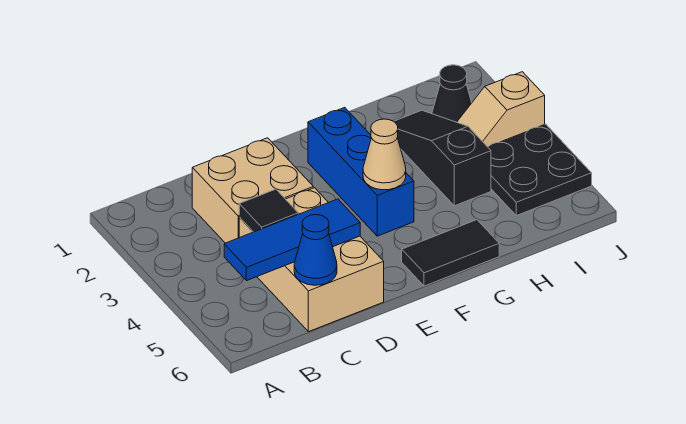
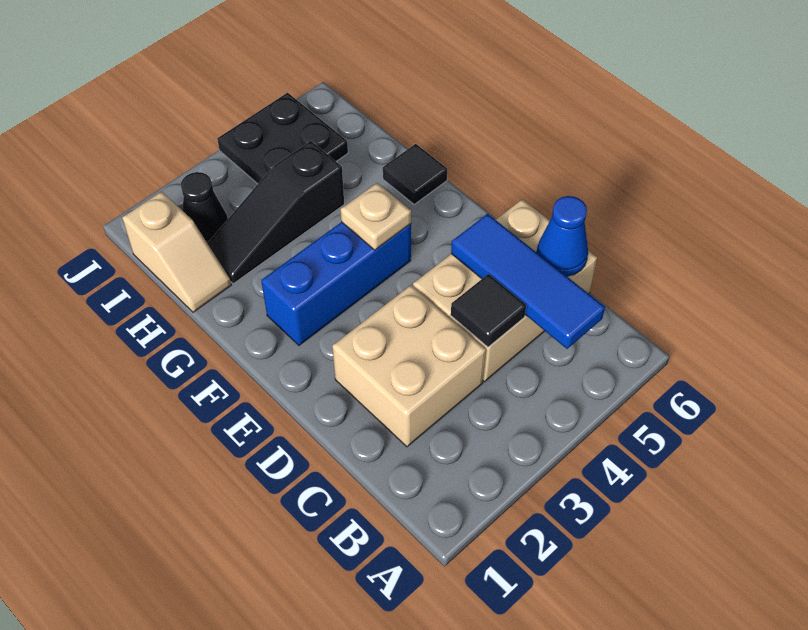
tan cone F4 level 2 -> tan plate F4 level 2
black tile F6:G6 level 1 -> black tile G6 level 1
tan slope I3:J3 level 1 top J -> tan slope H1:I1 level 1 top I

